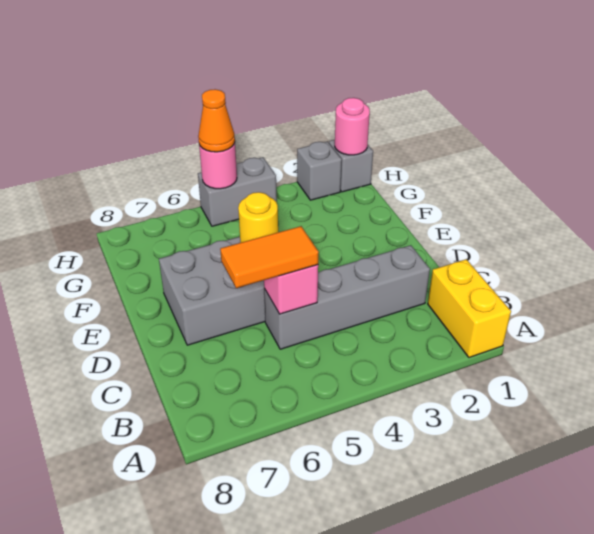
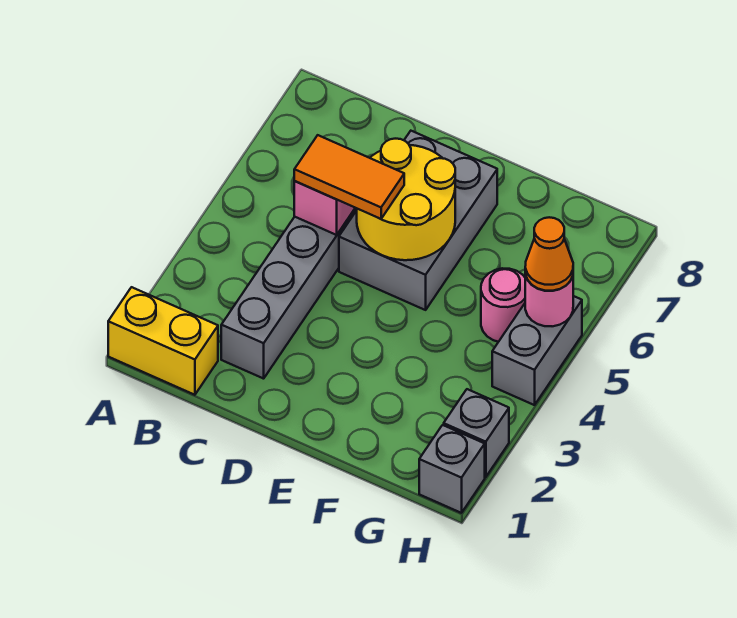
orange tile C5:C6 level 3 -> orange tile C5:D5 level 3
yellow round brick E5 level 2 -> yellow round brick D5:E6 level 2
pink round brick H1 level 2 -> pink round brick G5 level 1

